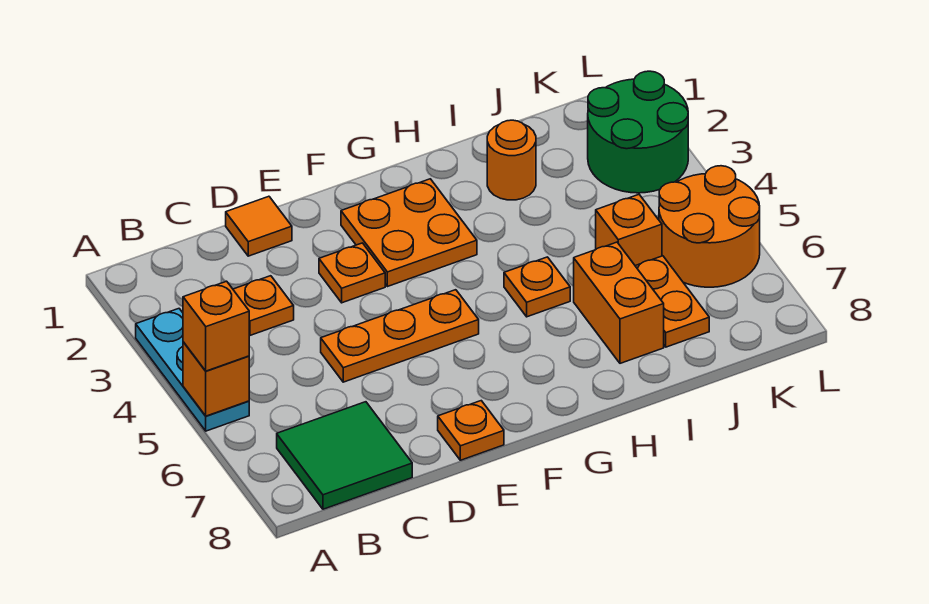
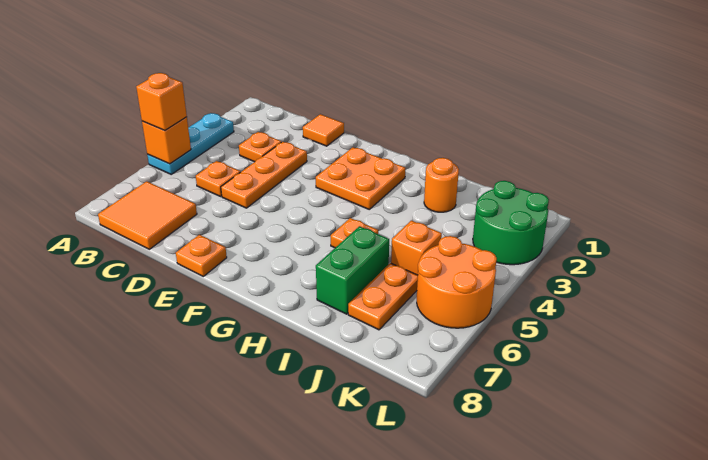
green tile B7:C8 level 1 -> orange tile B7:C8 level 1
orange plate D5:F5 level 1 -> orange plate D3:D5 level 1
orange plate E3 level 1 -> orange plate C5 level 1
orange brick I6:I7 level 1 -> green brick I6:I7 level 1

